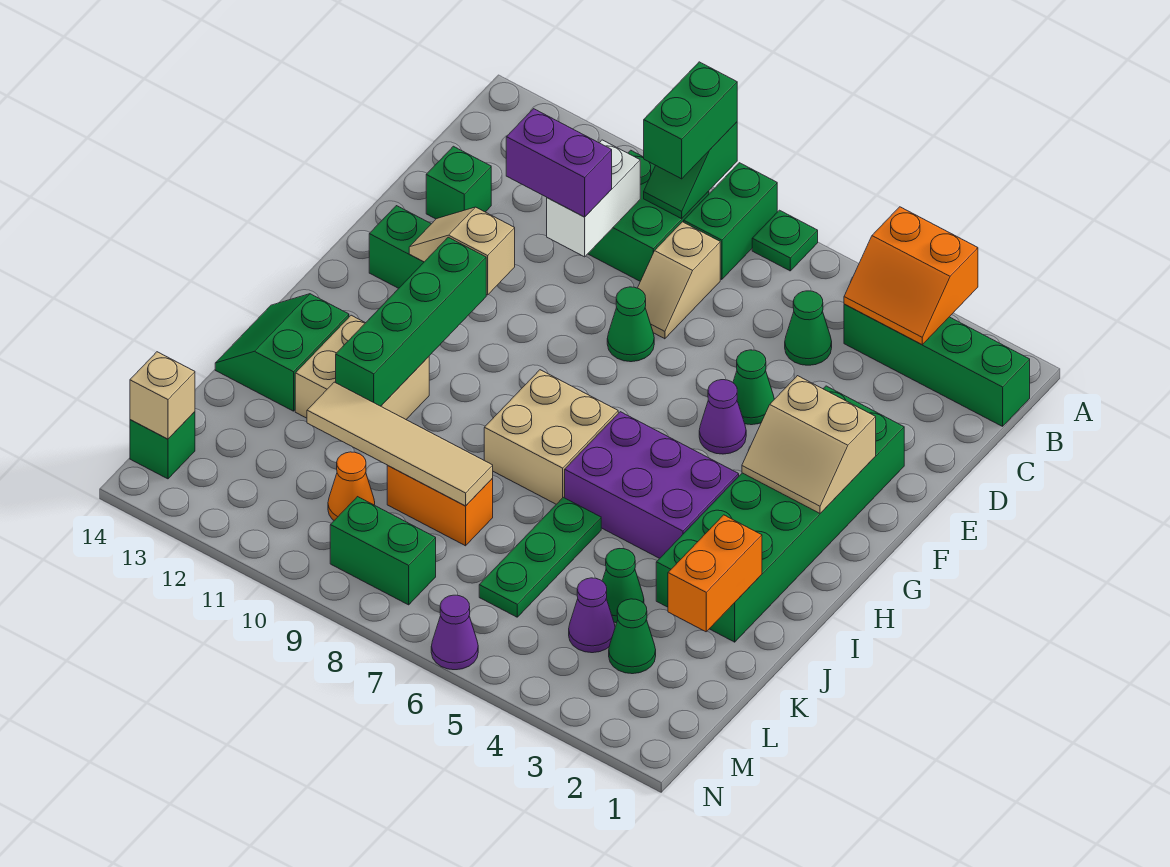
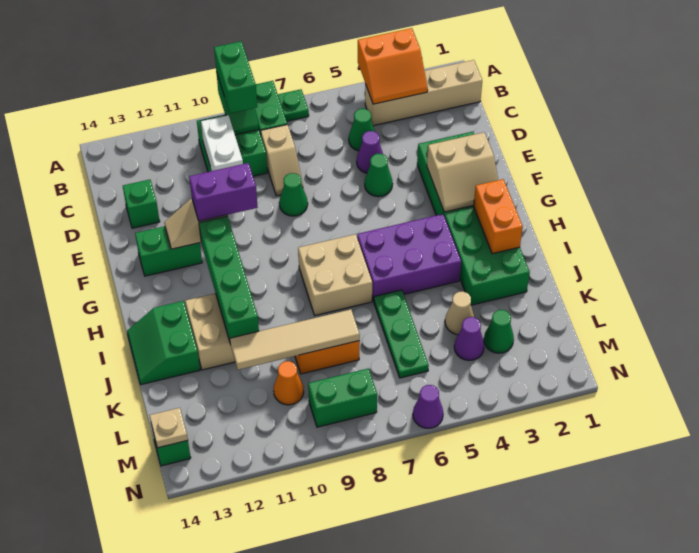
green brick B1:B4 level 1 -> tan brick B1:B4 level 1
purple brick D10:D11 level 3 -> purple brick F10:F11 level 3
purple cone F5 level 1 -> purple cone D5 level 1
orange brick J2:K2 level 2 -> orange brick H2:I2 level 2
green cone K4 level 1 -> tan cone K4 level 1
tan brick M14 level 2 -> tan plate M14 level 2

